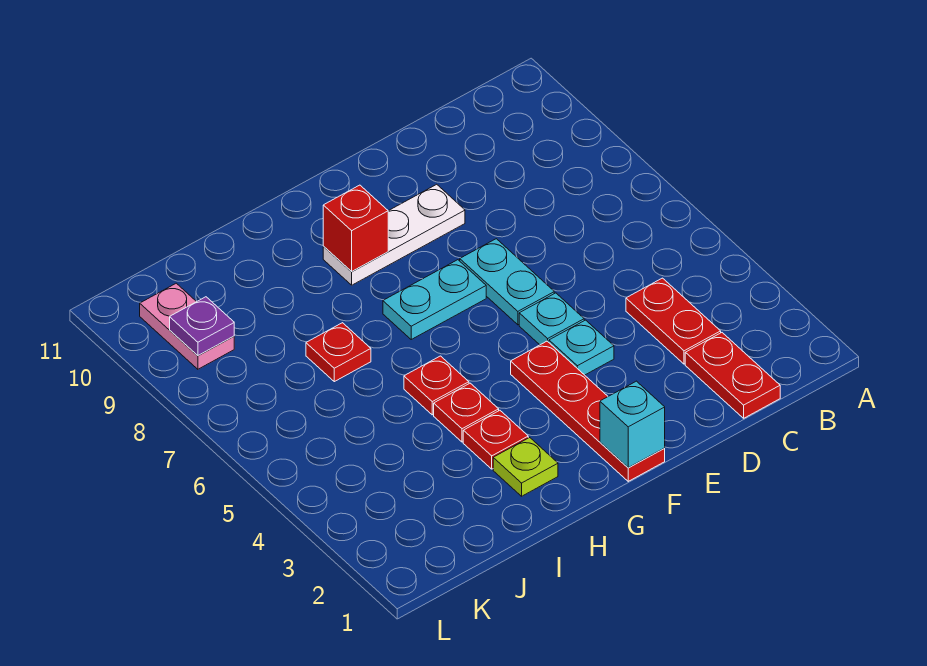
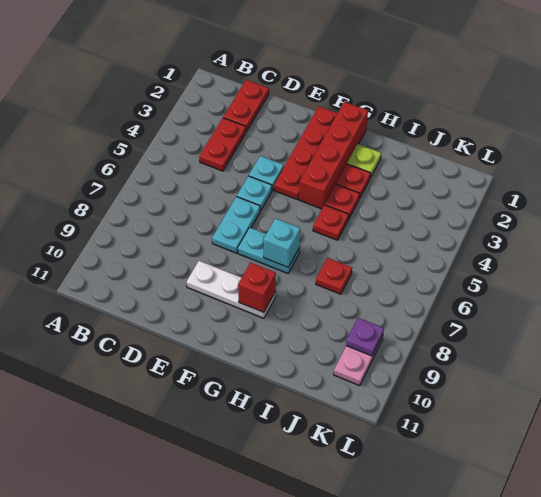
cyan brick F1 level 2 -> cyan brick G7 level 2
none -> red brick G1:G4 level 1

